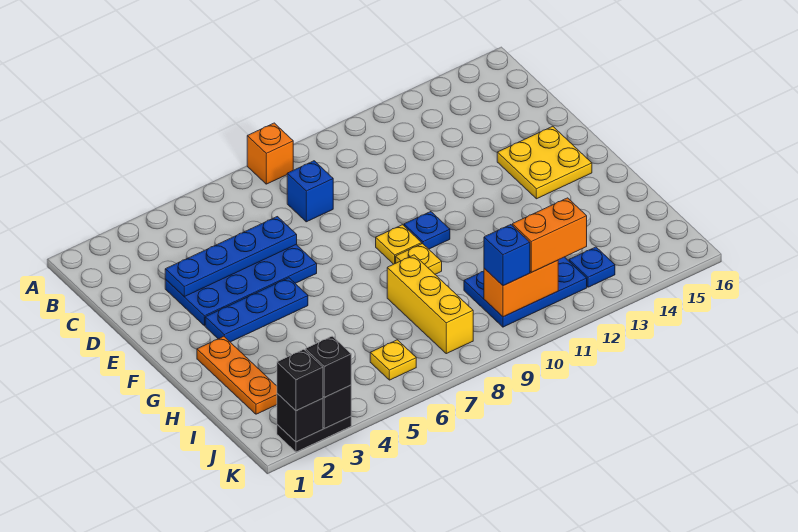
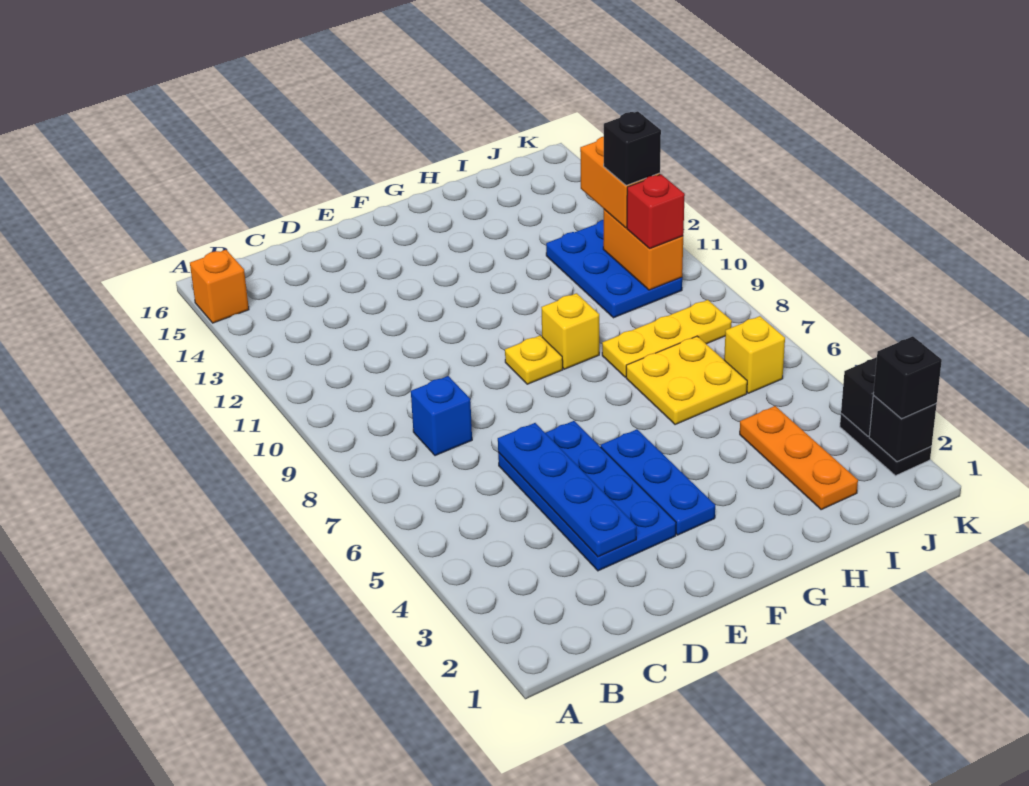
orange brick A8 level 1 -> orange brick A15 level 1
yellow plate E14:F15 level 1 -> yellow plate H6:I7 level 1
blue plate F10 level 1 -> none
orange plate G2:I2 level 1 -> orange plate I2:I4 level 1
yellow plate G9 level 1 -> yellow brick G9 level 1
yellow brick H8:J8 level 1 -> yellow plate H8:J8 level 1
yellow plate J6 level 1 -> yellow brick J6 level 1
blue brick J10 level 3 -> red brick J10 level 3
blue plate J13 level 1 -> none
black brick K3 level 3 -> black brick J11 level 4

